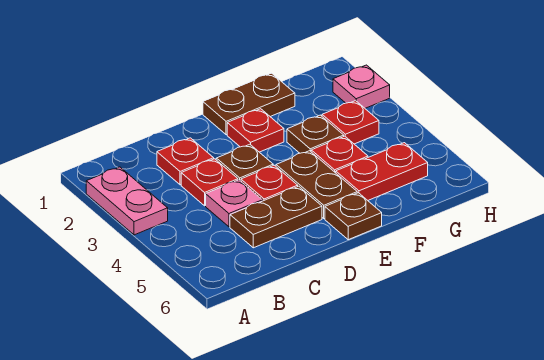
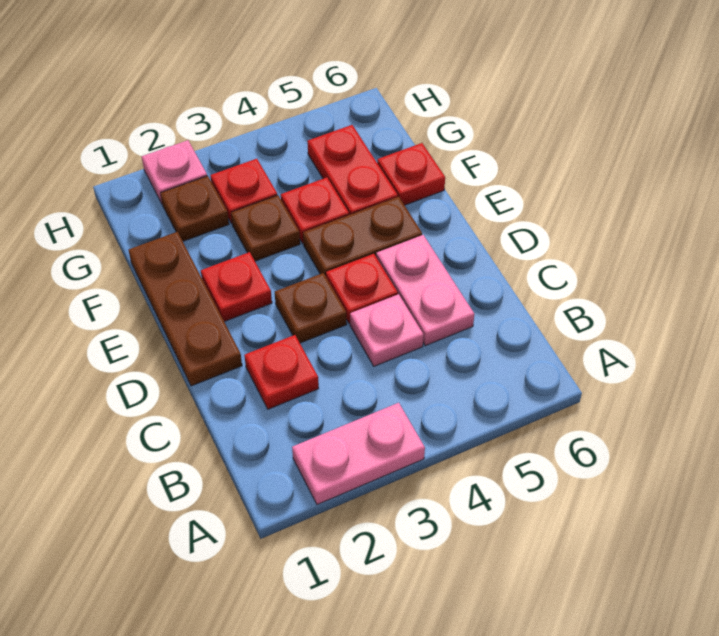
red plate C3 level 1 -> red plate F6 level 1
brown plate C5:D5 level 1 -> pink plate C5:D5 level 1
brown plate E1:F1 level 1 -> brown plate D1:F1 level 1
brown plate E6 level 1 -> brown plate G2 level 1

